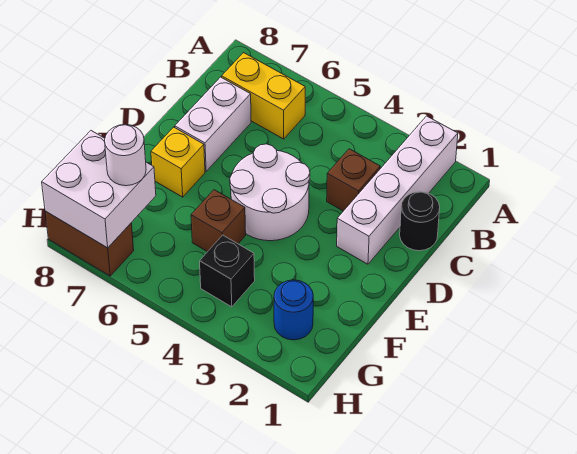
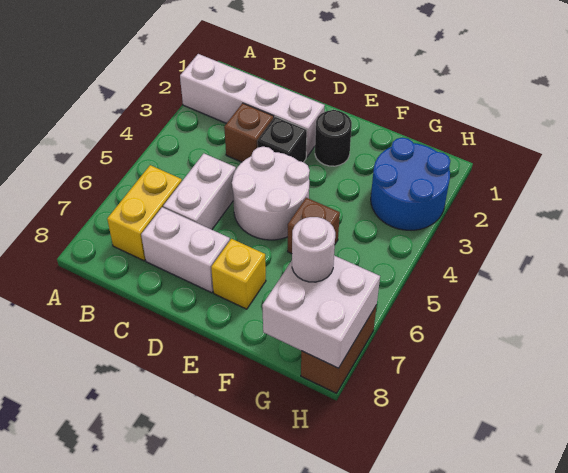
black round brick C1 level 1 -> black round brick E2 level 1
none -> white brick C5:C6 level 1
blue round brick G2 level 1 -> blue round brick G2:H3 level 1
black brick G4 level 1 -> black brick D3 level 1

